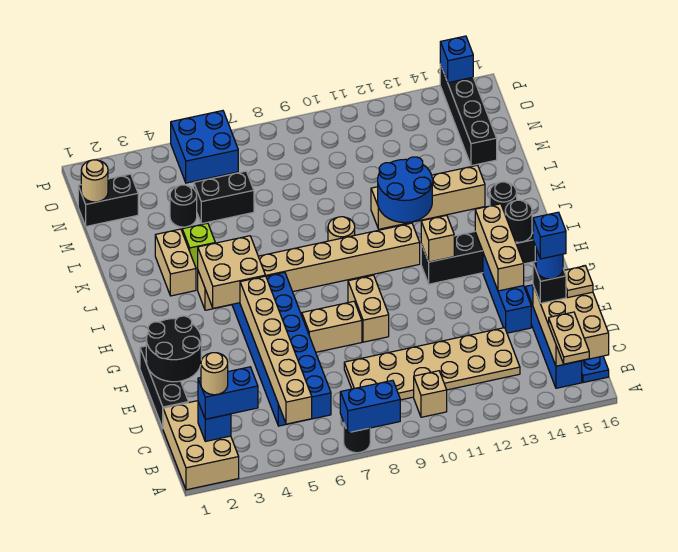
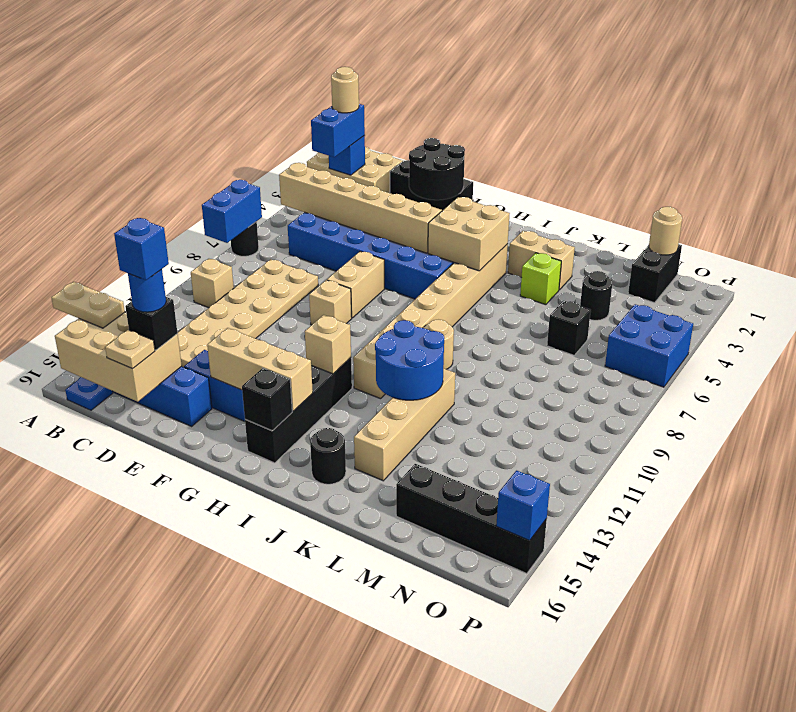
tan brick F9:G9 level 1 -> tan brick F9 level 1
black round brick H15 level 2 -> black brick H15 level 2
black brick M5:M6 level 1 -> black brick M6 level 1

